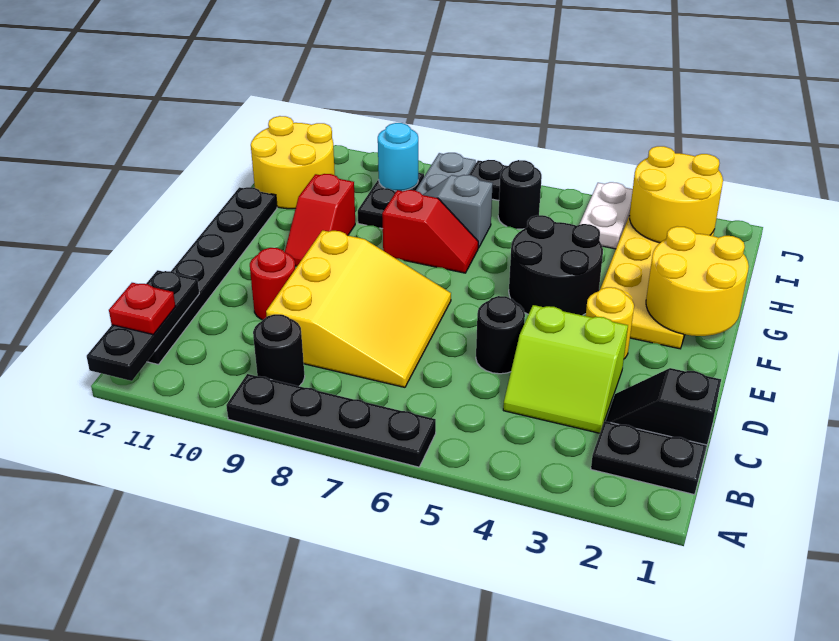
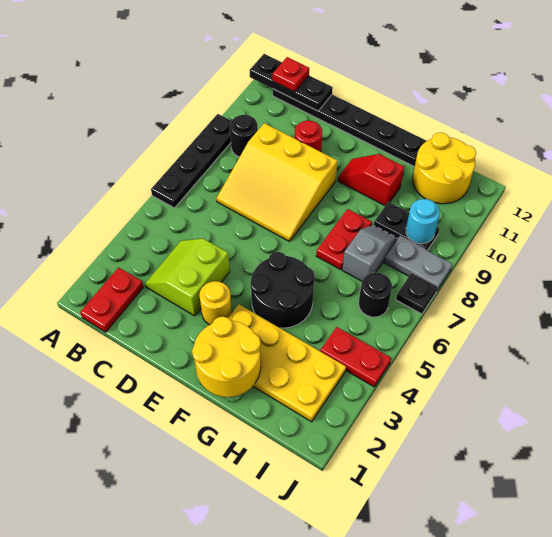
black plate B1:B2 level 1 -> red plate B1:B2 level 1
black slope C1:C2 level 1 top 1 -> none
black round brick D5 level 1 -> none
red slope G7:G8 level 1 top 8 -> red plate G7:G8 level 1
yellow round brick I2:J3 level 2 -> none
white plate I4:J4 level 1 -> red plate I4:J4 level 1

